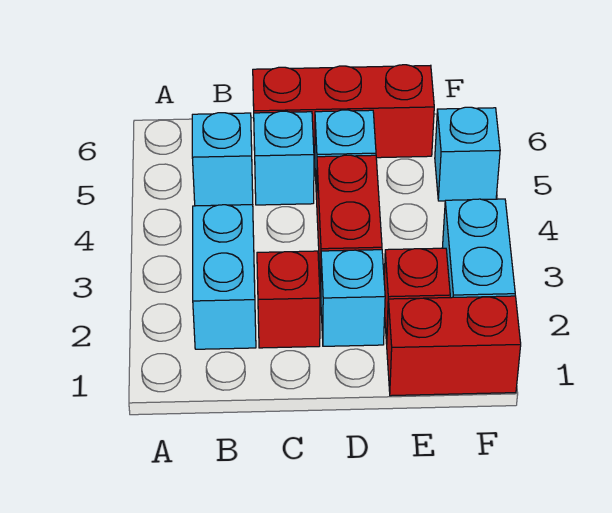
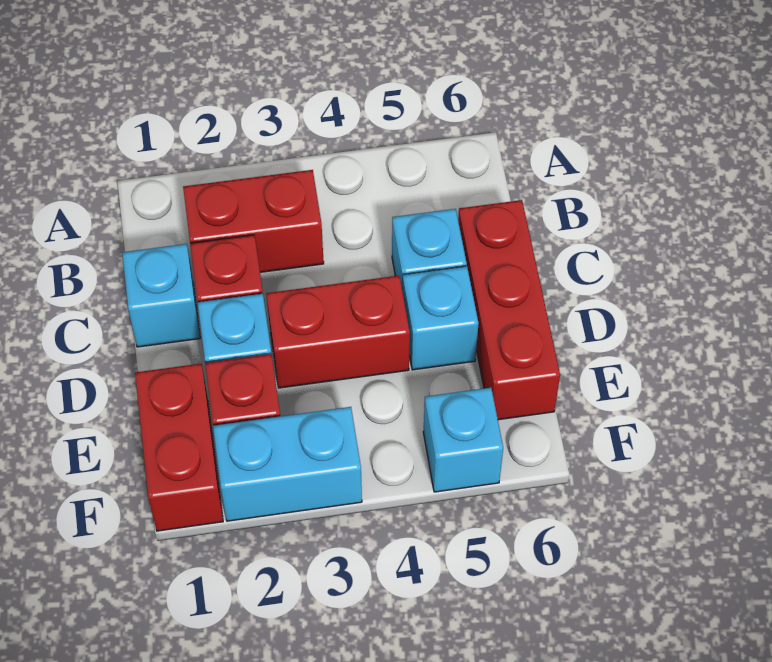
cyan brick B2:B3 level 1 -> red brick B2:B3 level 1
cyan brick B5 level 1 -> cyan brick C1 level 1

